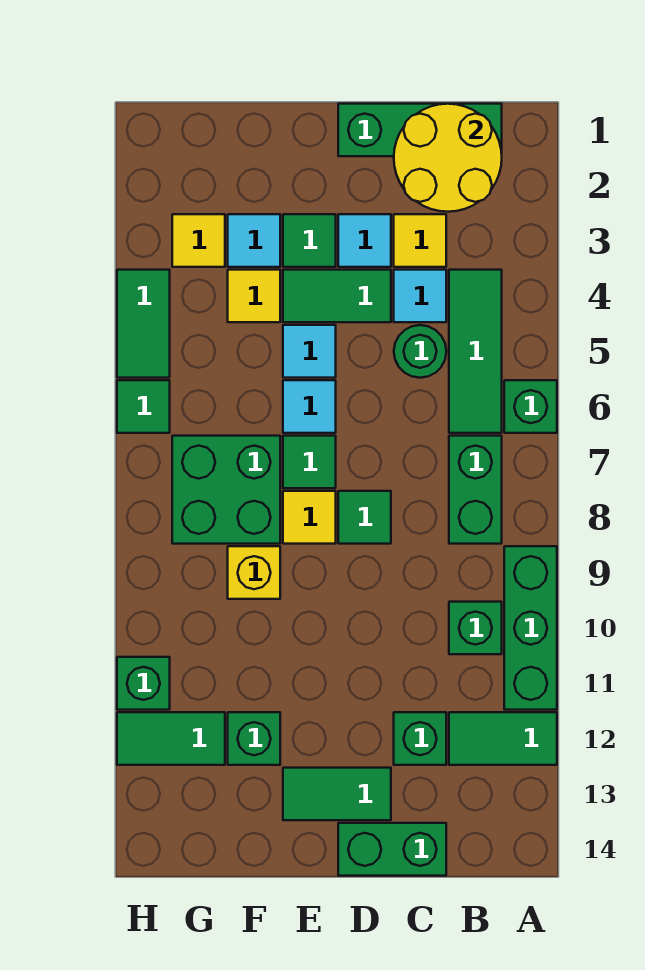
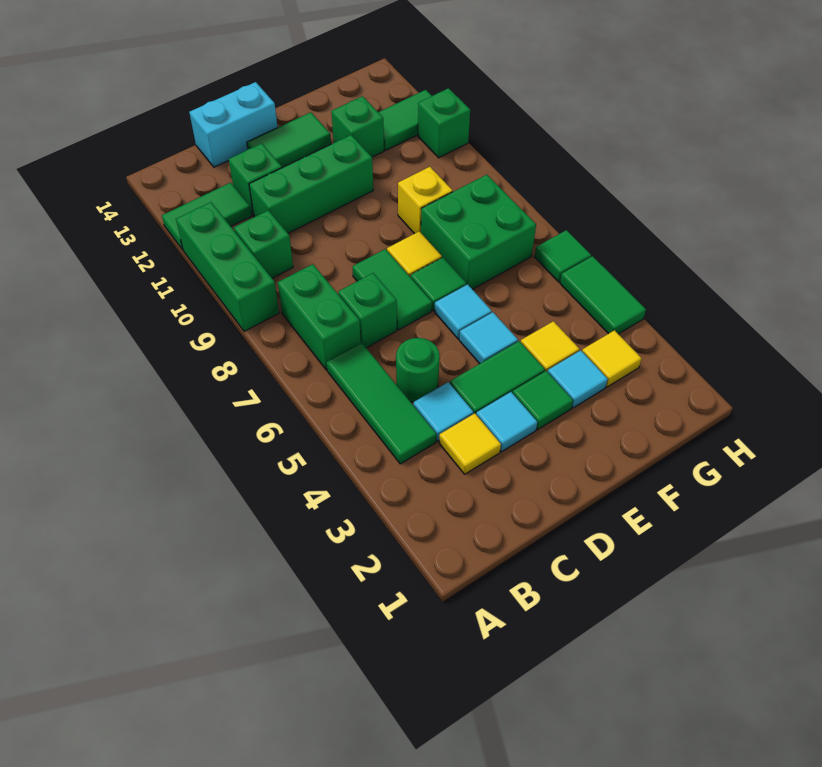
green brick A6 level 1 -> green brick C7 level 1
green brick B1:D1 level 1 -> green brick C11:E11 level 1
yellow round brick B1:C2 level 2 -> none
green brick C14:D14 level 1 -> cyan brick C14:D14 level 1
green tile D8 level 1 -> green tile D7:D8 level 1

